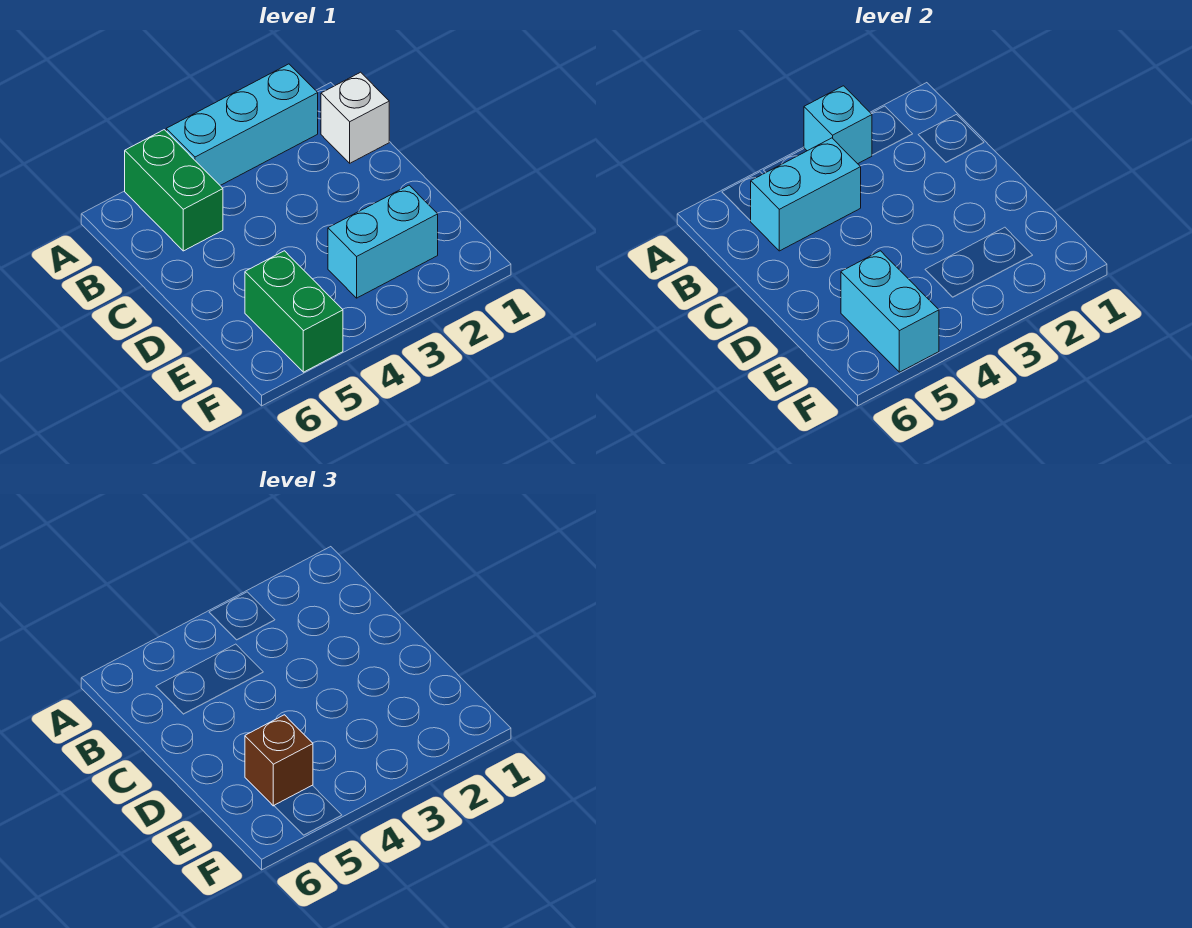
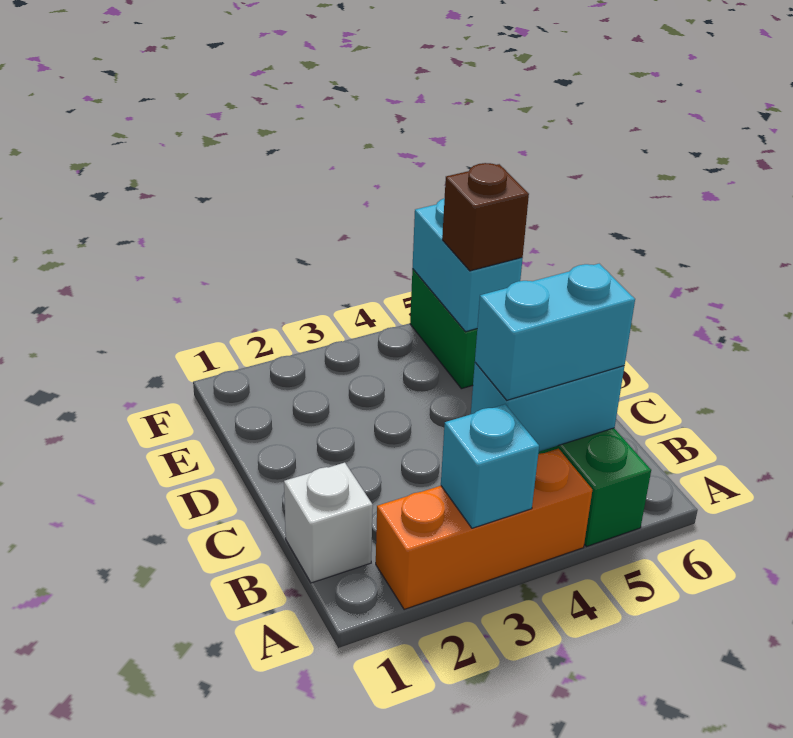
cyan brick A2:A4 level 1 -> orange brick A2:A4 level 1
cyan brick E2:E3 level 1 -> cyan brick B4:B5 level 3

